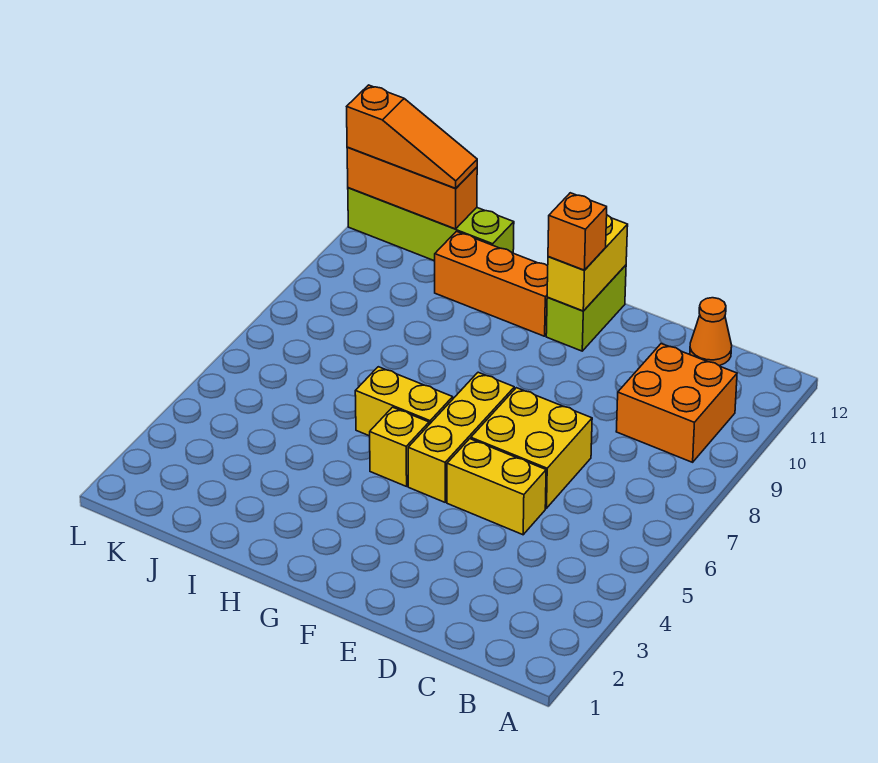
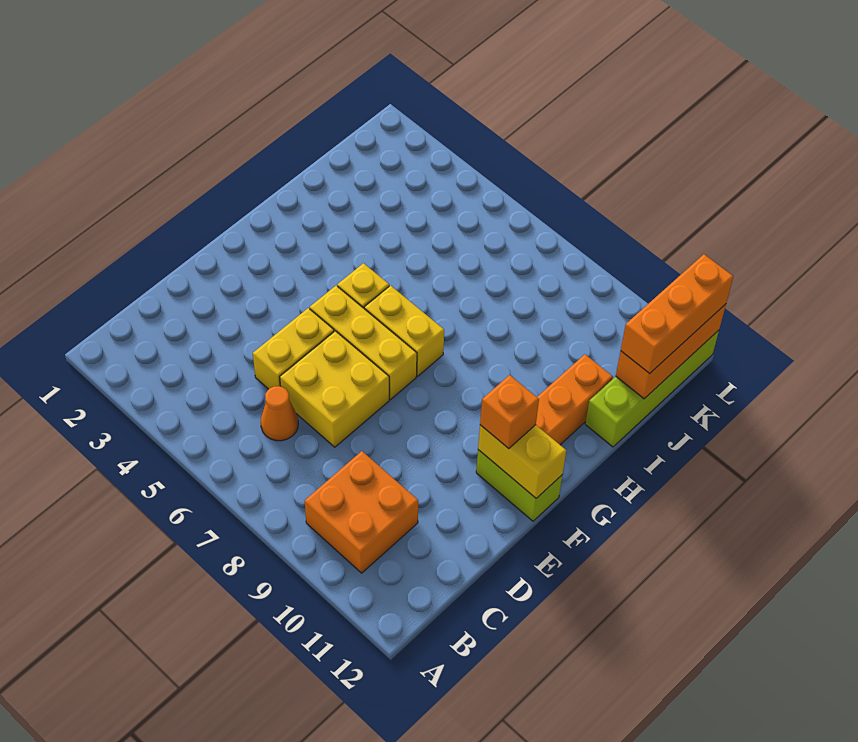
orange cone C12 level 1 -> orange cone C6 level 1
yellow brick G6:H6 level 1 -> yellow brick G6:G7 level 1
orange slope J12:L12 level 3 top L -> orange brick J12:L12 level 3

